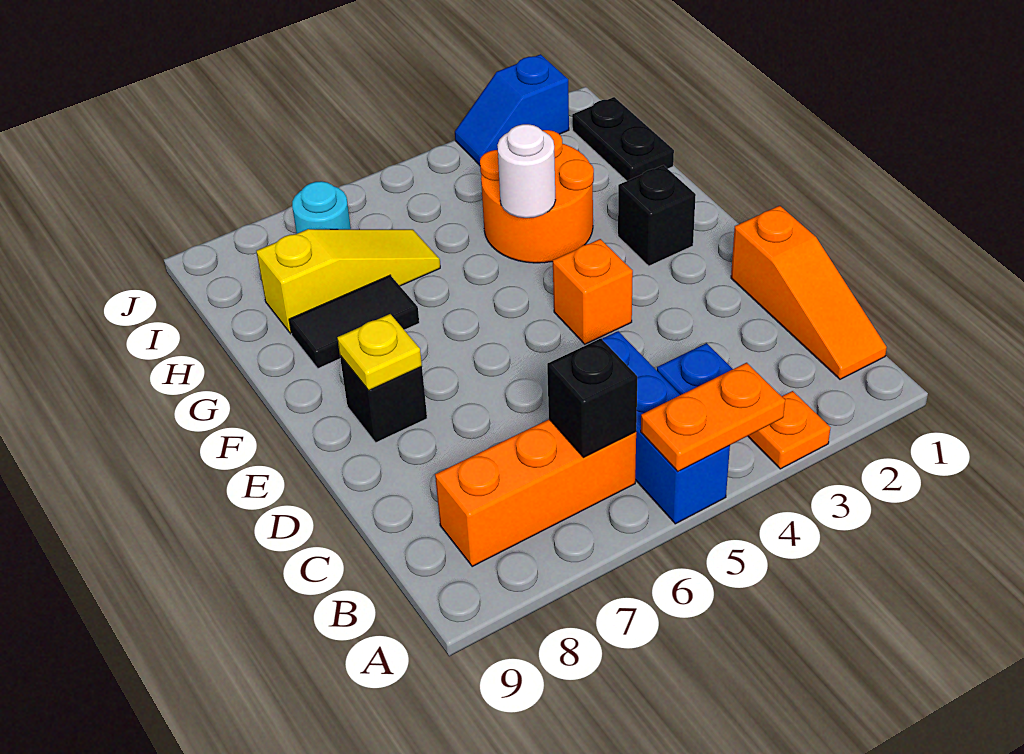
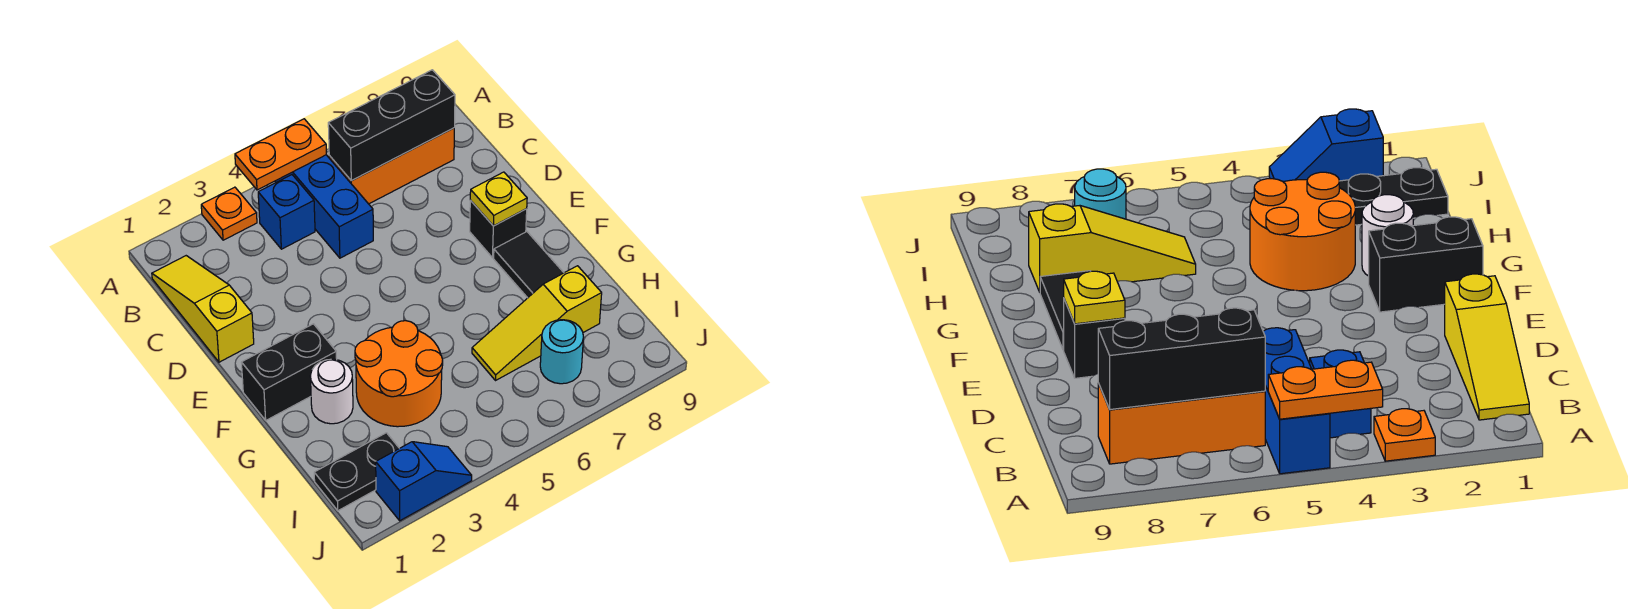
orange slope B1:D1 level 1 top D -> yellow slope B1:D1 level 1 top D
black brick B6 level 2 -> black brick B6:B8 level 2
orange brick E4 level 1 -> none
black brick F2 level 1 -> black brick F1:F2 level 1
white round brick G4 level 2 -> white round brick G2 level 1
black tile G7:G8 level 1 -> black tile F8:G8 level 1
black plate H1:I1 level 1 -> black plate I1:I2 level 1

